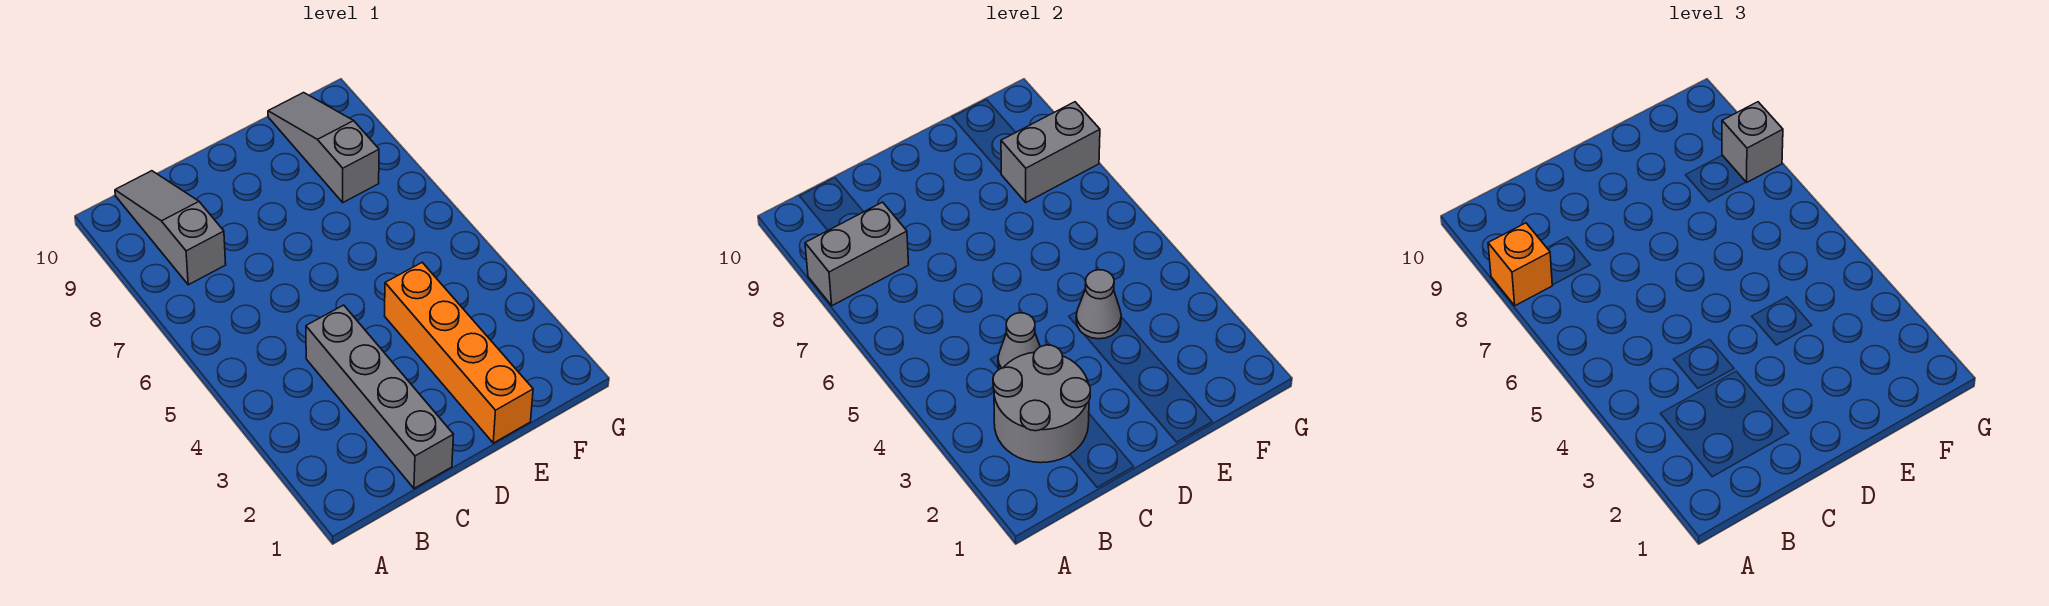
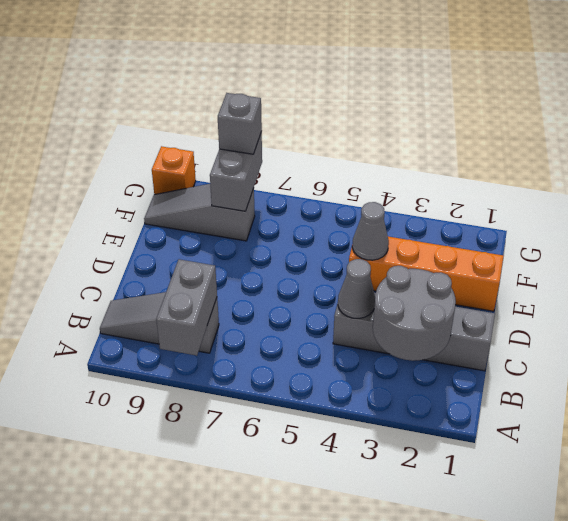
orange brick A8 level 3 -> orange brick G10 level 1

